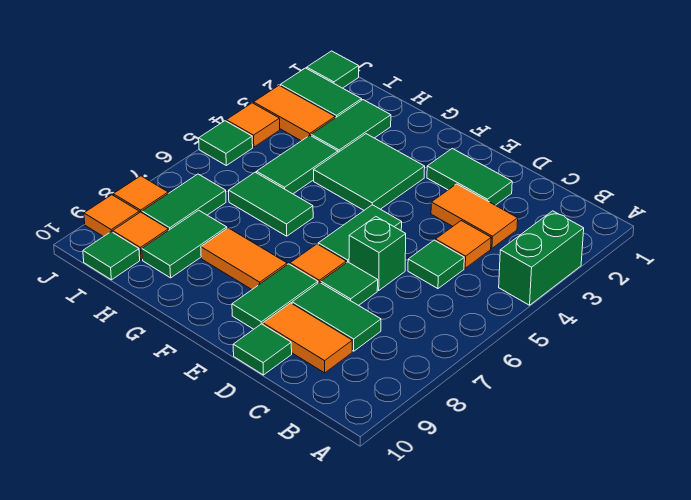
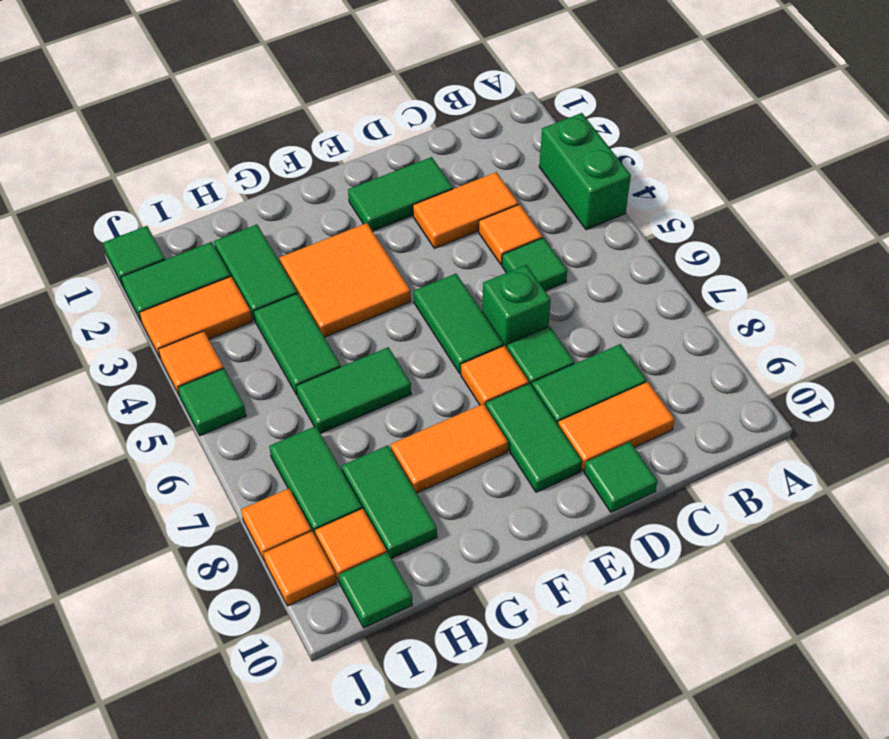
green tile F3:G4 level 1 -> orange tile F3:G4 level 1

